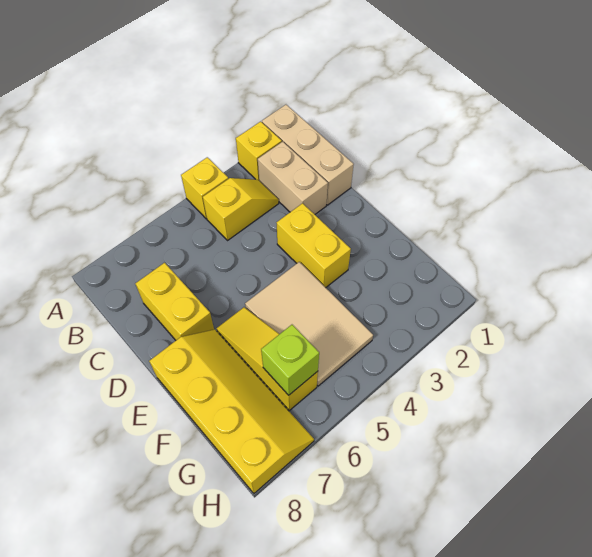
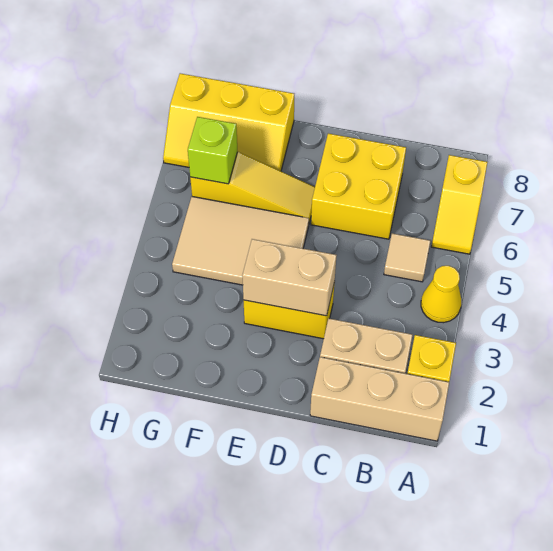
yellow brick A4 level 1 -> yellow cone A4 level 1
yellow slope B3:B4 level 1 top 4 -> yellow slope A6:A7 level 1 top 7
none -> tan tile B5 level 1
yellow brick C7:D7 level 1 -> yellow brick C6:D7 level 1
none -> tan brick D3:E3 level 2
yellow slope E7:H8 level 1 top 8 -> yellow slope F7:H8 level 1 top 8

